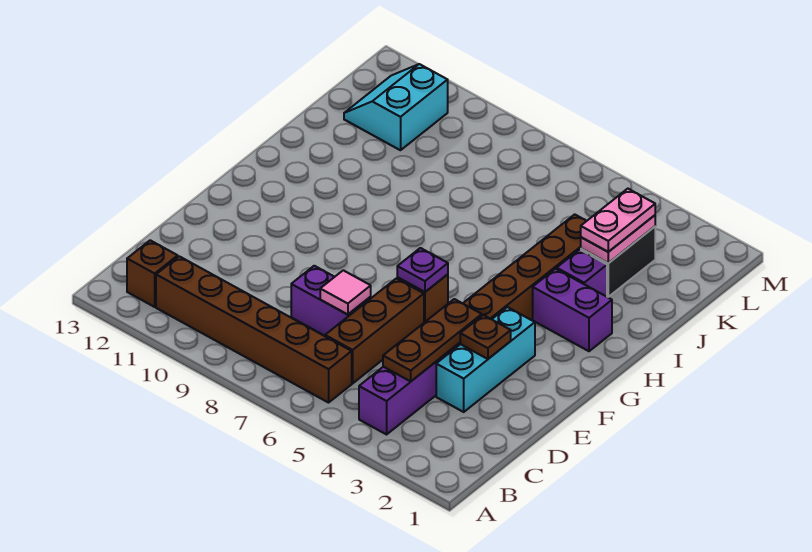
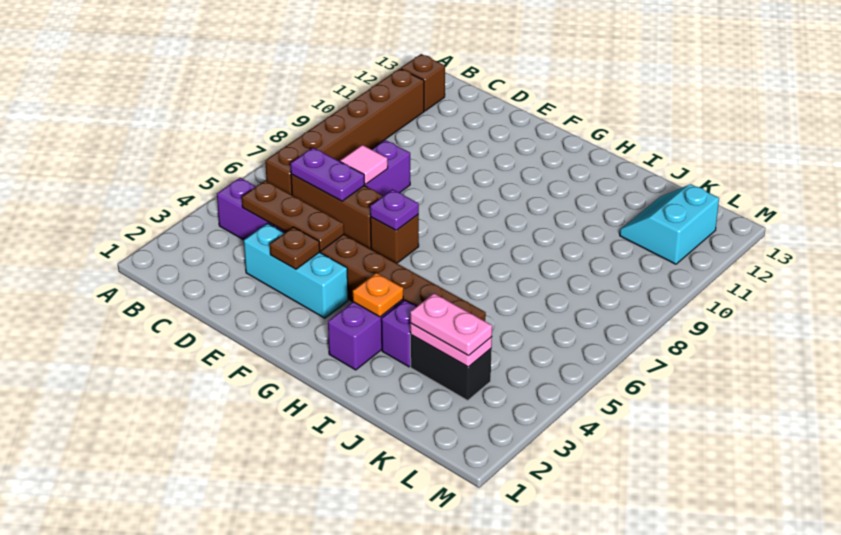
none -> purple plate C6:D6 level 2
none -> orange plate H3 level 2
cyan slope K11:L12 level 1 top 11 -> cyan slope K11:L12 level 1 top L

